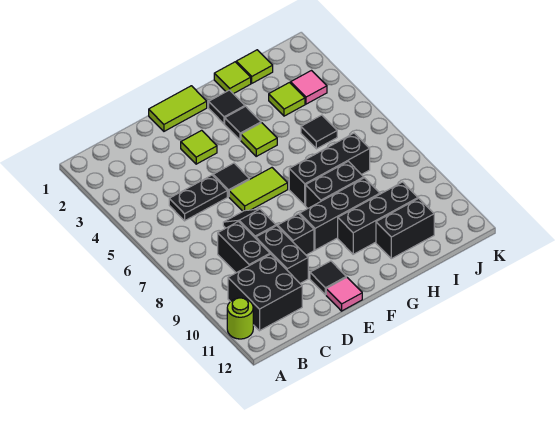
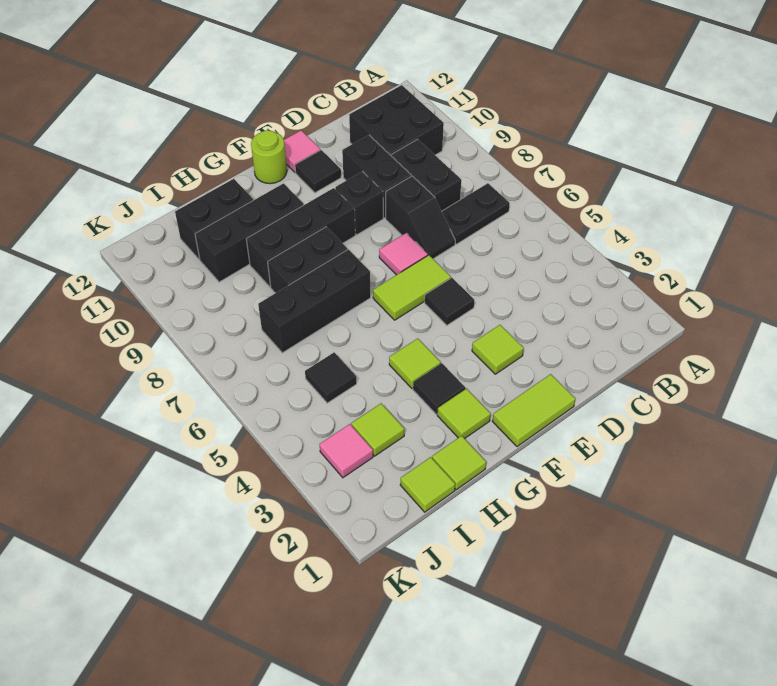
lime round brick A11 level 1 -> lime round brick F12 level 1
black plate C5:D5 level 1 -> black plate B7:C7 level 1
none -> pink tile E7 level 1
black tile G2 level 1 -> lime tile G2 level 1

